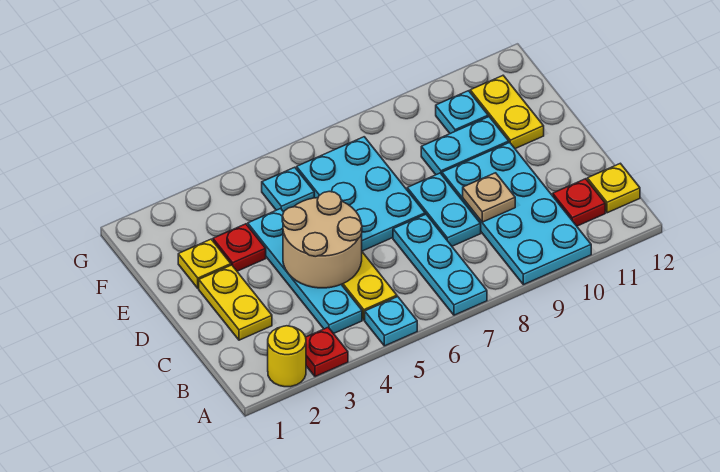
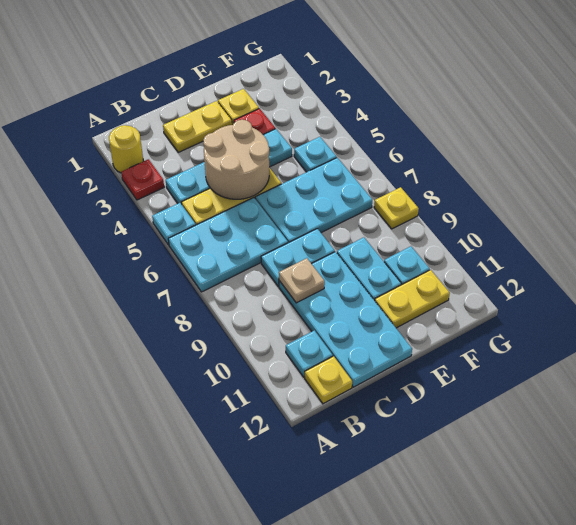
cyan plate A7:C7 level 1 -> cyan plate A6:C7 level 1
cyan plate A9:D10 level 1 -> cyan plate C9:D12 level 1
red plate B11 level 1 -> cyan plate B11 level 1
none -> yellow plate G8 level 1

